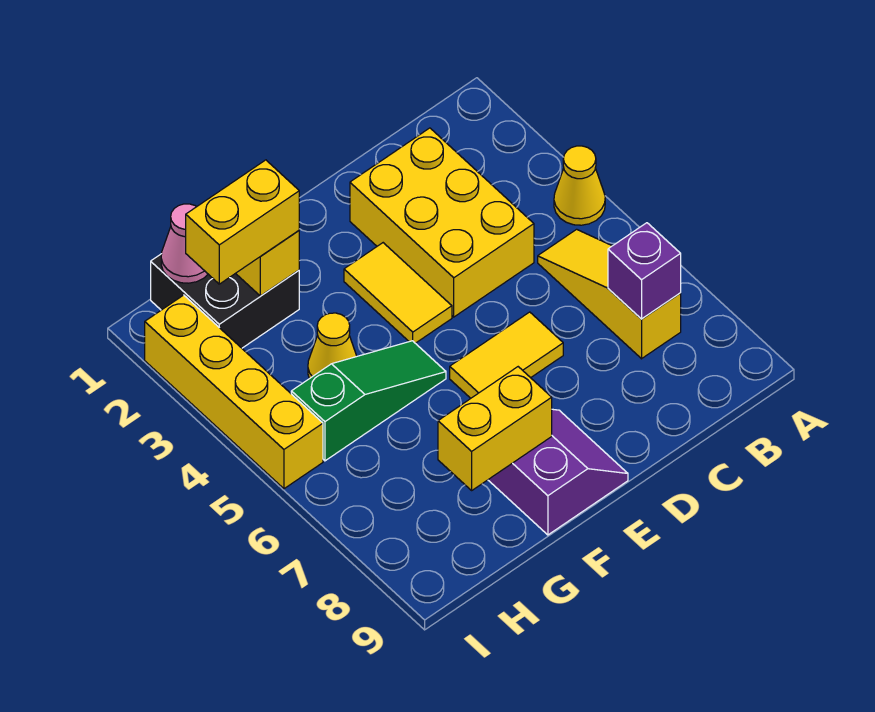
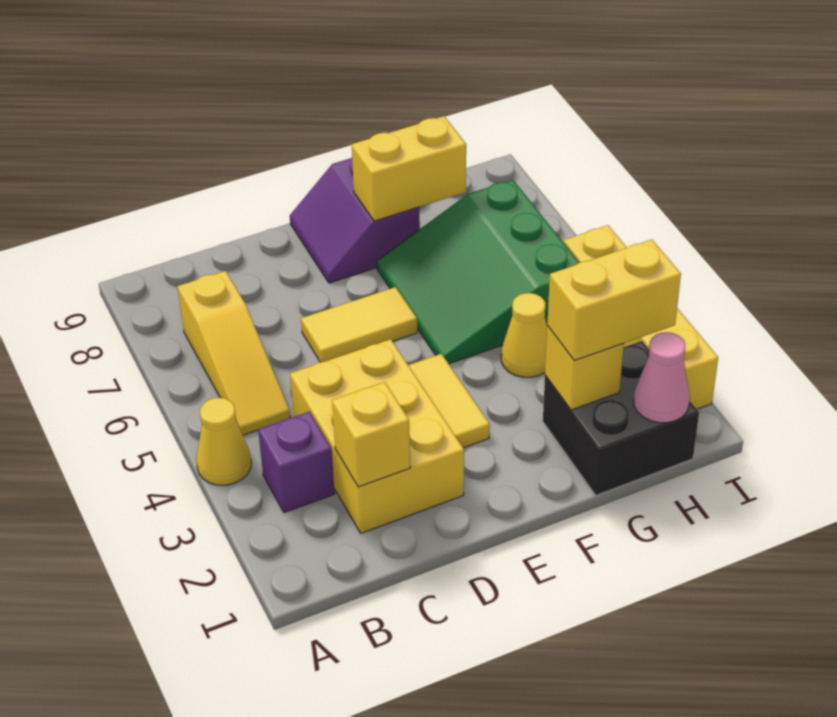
purple brick B7 level 2 -> purple brick B3 level 1
none -> yellow brick C2 level 2
green slope F5:H5 level 1 top H -> green slope F5:H7 level 1 top H

